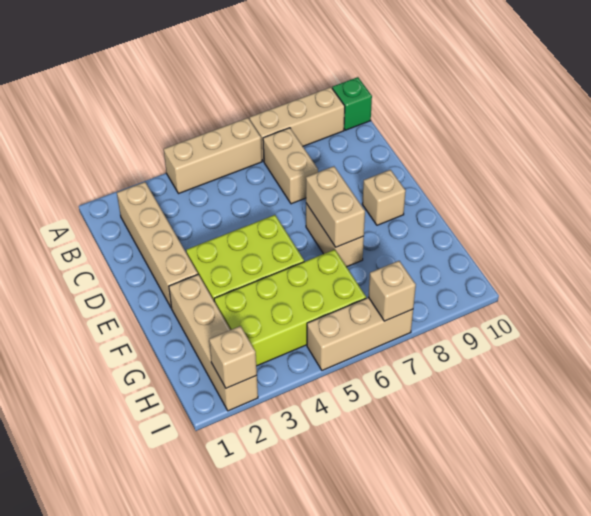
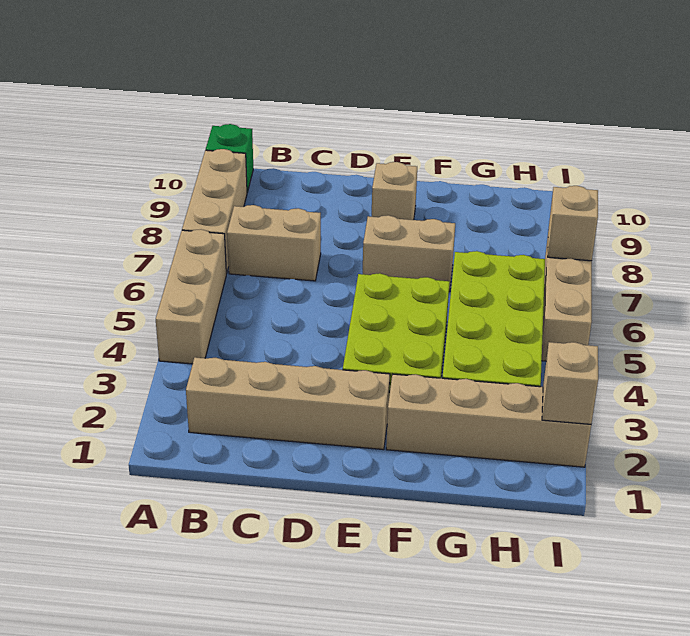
tan brick E7:F7 level 2 -> none

